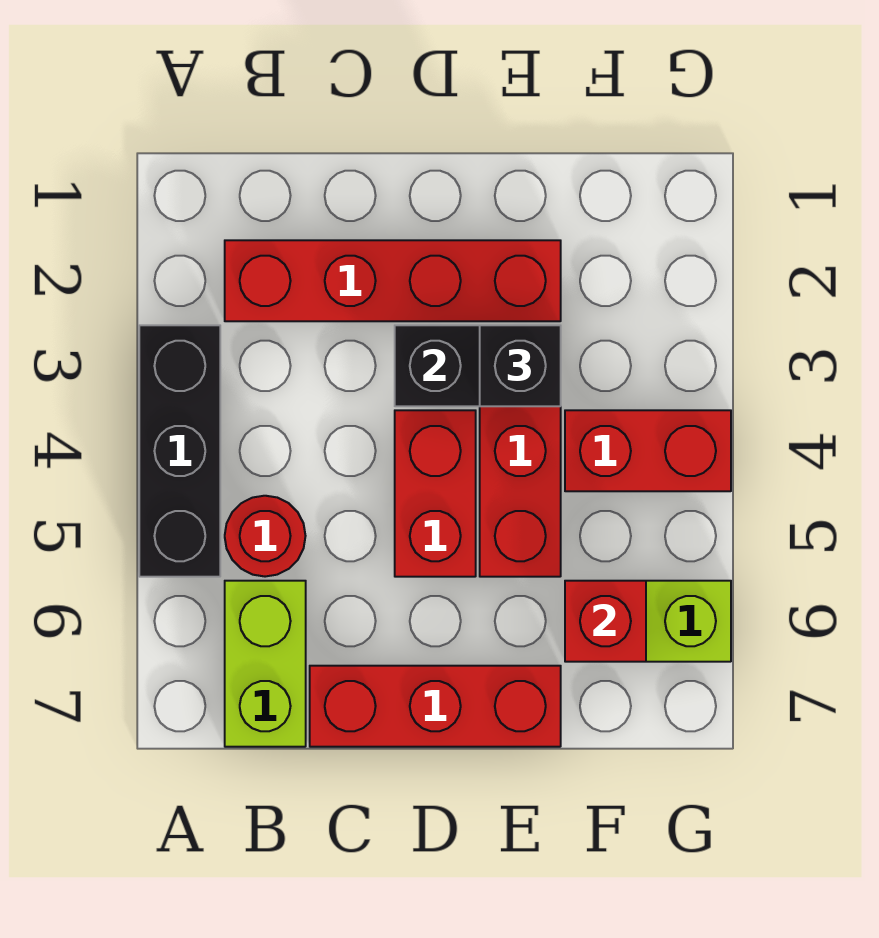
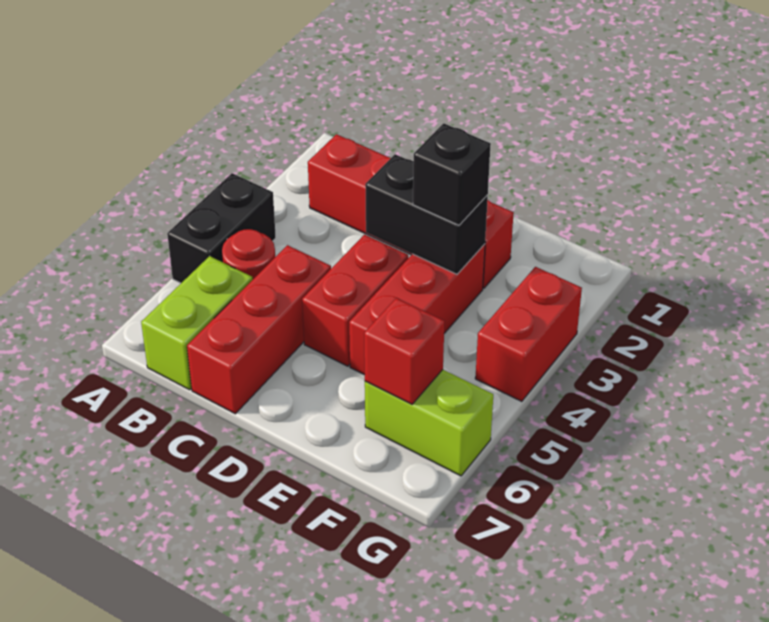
black brick A3:A5 level 1 -> black brick A4:A5 level 1
red brick C7:E7 level 1 -> red brick C5:C7 level 1
red brick F4:G4 level 1 -> red brick G3:G4 level 1

